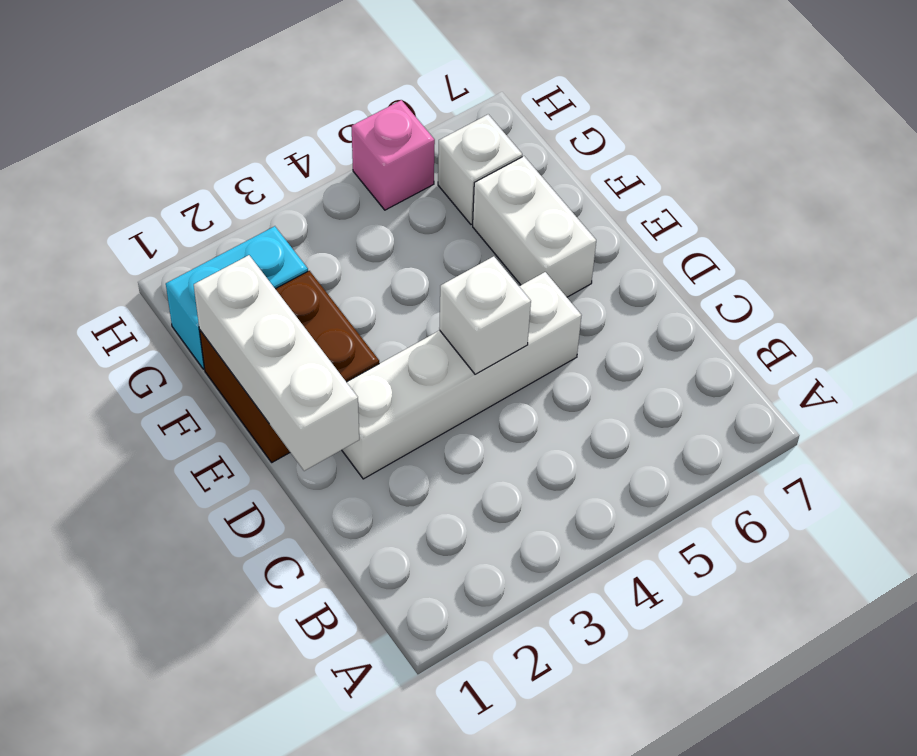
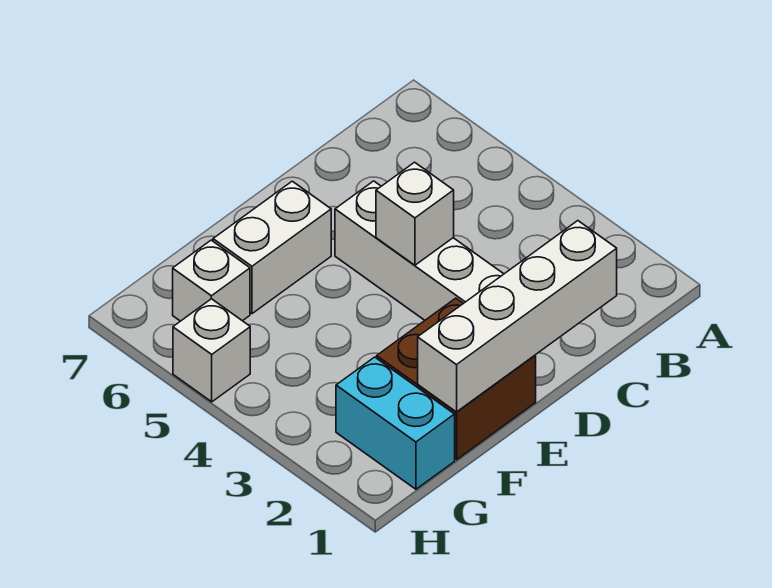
white brick D1:F1 level 2 -> white brick C1:F1 level 2
pink brick H5 level 1 -> white brick H5 level 1

